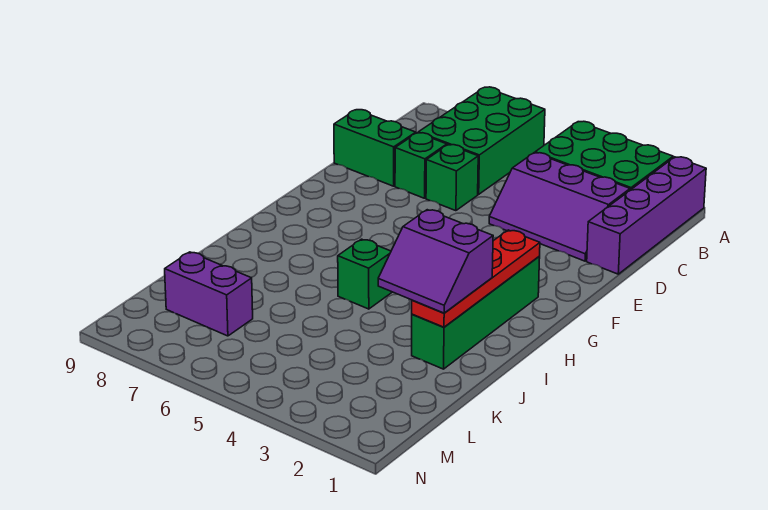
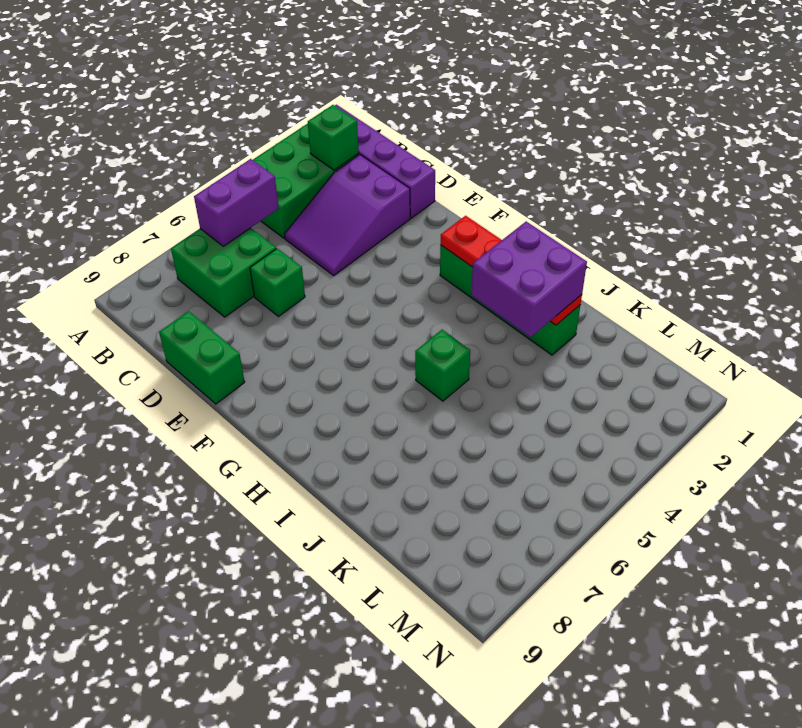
green brick A6:C7 level 1 -> green brick B6:C7 level 1
purple slope C2:D4 level 1 top C -> purple slope C2:D4 level 1 top 2
green brick D7 level 1 -> green brick B2 level 2
green brick D8:D9 level 1 -> green brick D9:E9 level 1
purple slope I2:J3 level 3 top I -> purple brick I2:J3 level 3
purple brick L7:L8 level 1 -> purple brick B5:B6 level 2

